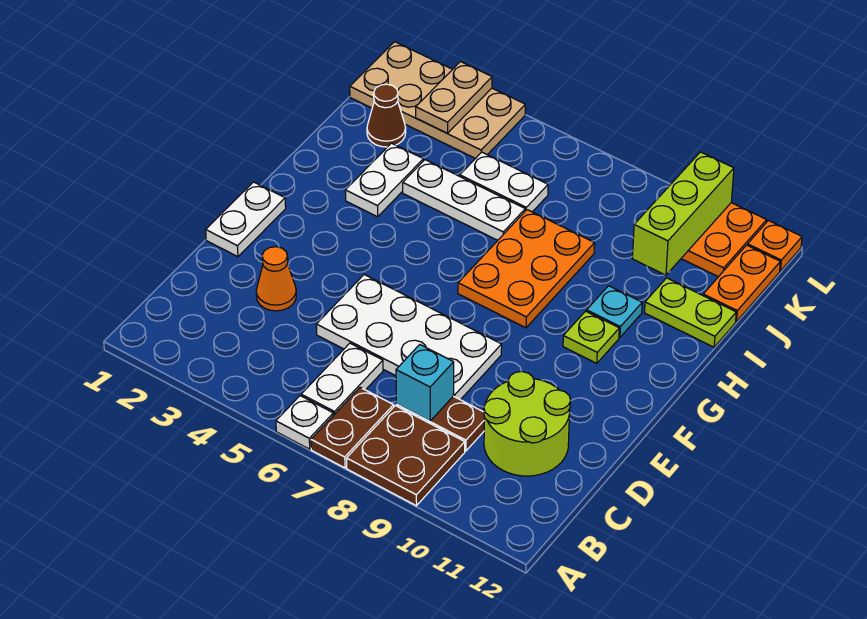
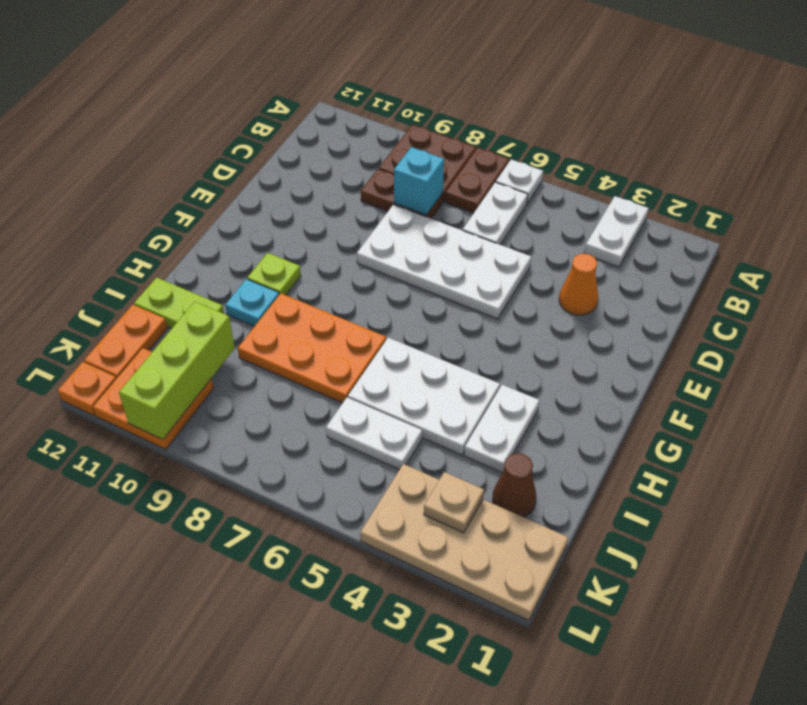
lime round brick C10:D11 level 1 -> none
white plate E1:F1 level 1 -> white plate A3:B3 level 1
orange plate G7:I8 level 1 -> orange plate H7:I9 level 1
white plate I4:I6 level 1 -> white plate H4:I6 level 1
tan plate K3:L3 level 2 -> tan plate K3 level 2

